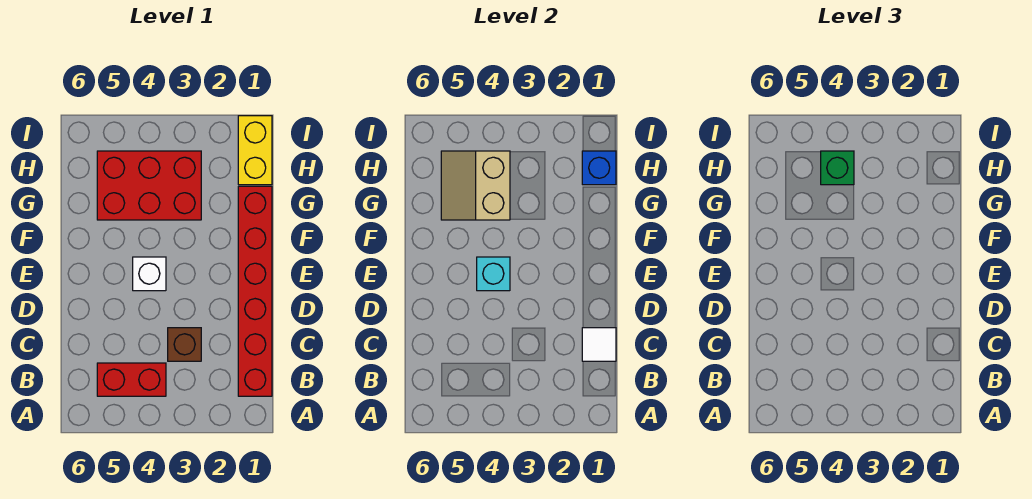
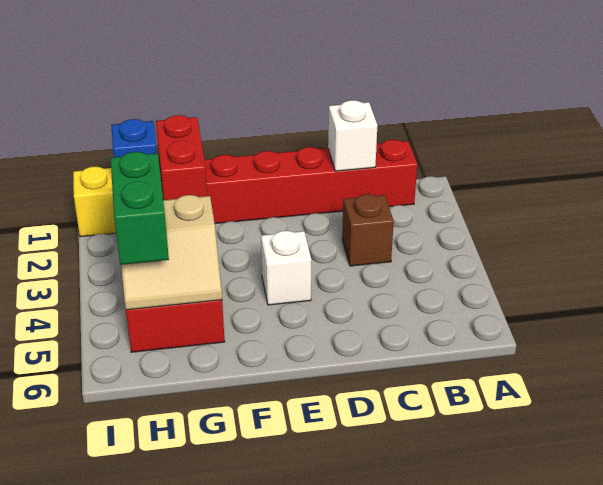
red brick B4:B5 level 1 -> red brick G1:G2 level 2
white tile C1 level 2 -> white brick C1 level 2
cyan brick E4 level 2 -> none
green brick H4 level 3 -> green brick H4:H5 level 3

